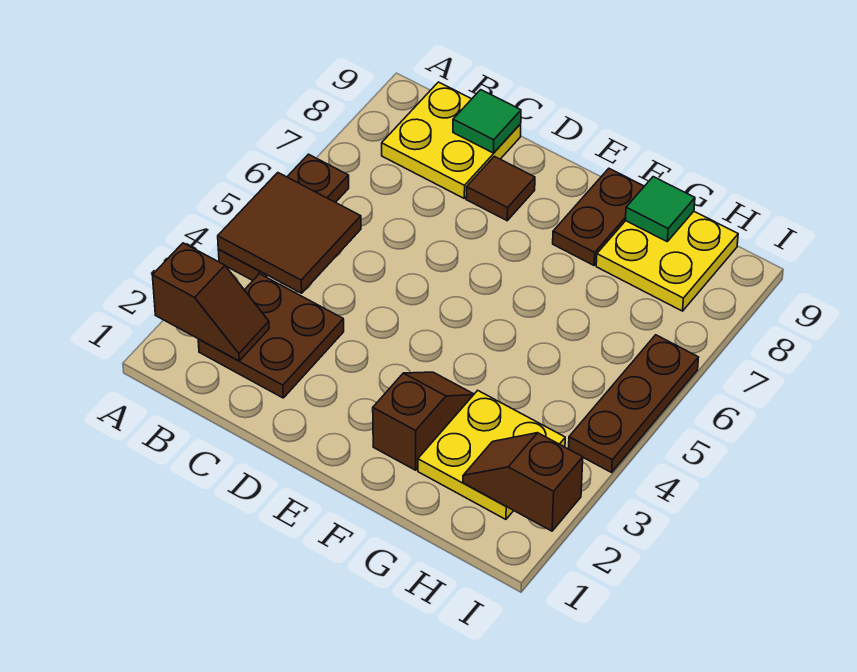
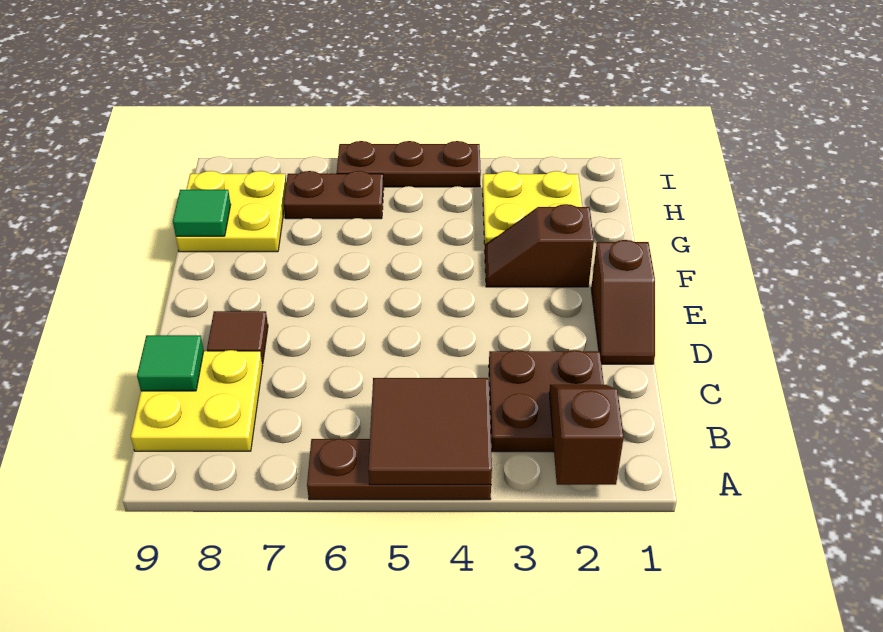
brown plate F8:F9 level 1 -> brown plate H6:H7 level 1
brown slope H2:I2 level 2 top I -> brown slope D1:E1 level 1 top E

